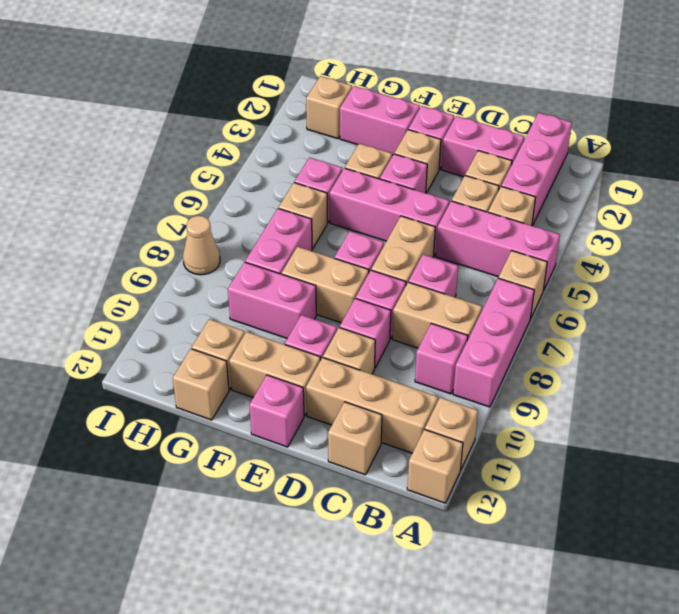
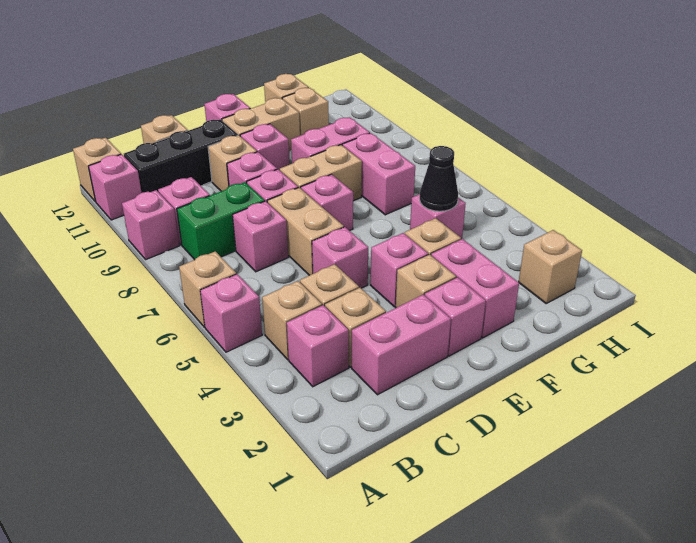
pink brick A5:C5 level 1 -> pink brick A5 level 1
pink brick A7:A9 level 1 -> pink brick A9 level 1
tan brick A11 level 1 -> pink brick A11 level 1
pink brick B1:B3 level 1 -> pink brick B3 level 1
tan brick B8:C8 level 1 -> green brick B8:C8 level 1
tan brick B11:D11 level 1 -> black brick B11:D11 level 1
pink brick D5:F5 level 1 -> pink brick D5 level 1
pink brick F2:G2 level 1 -> pink brick F2:F3 level 1
none -> black cone G5 level 2
tan brick G6 level 1 -> none
tan cone I8 level 1 -> none

